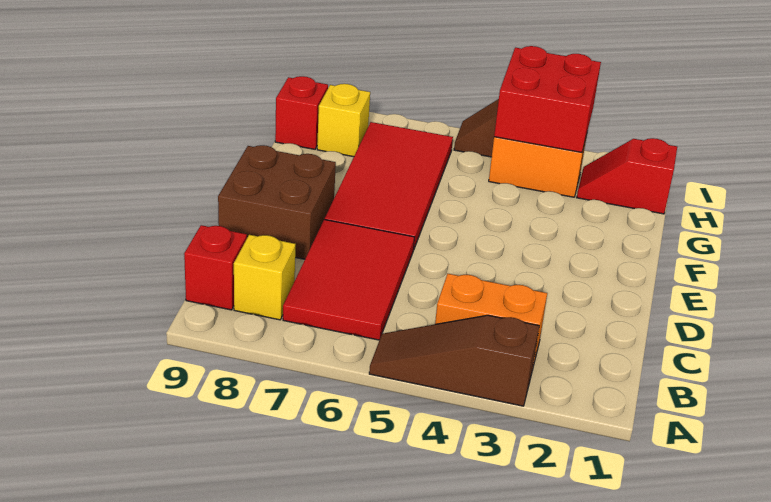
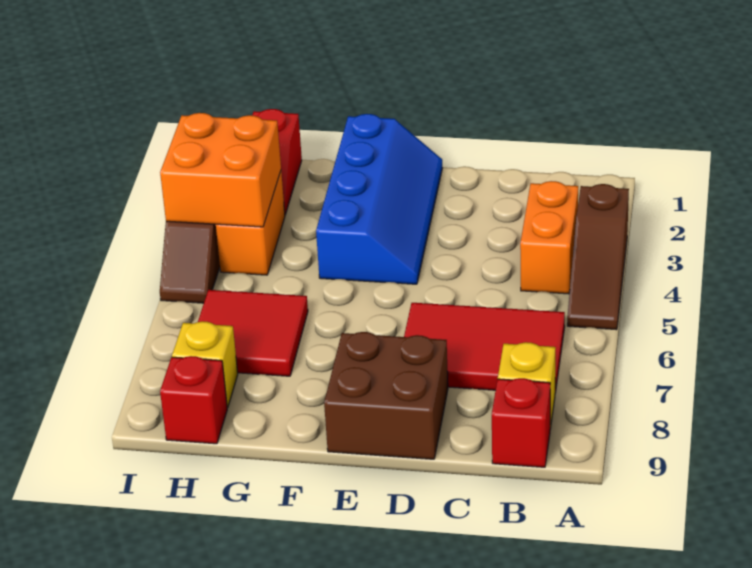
none -> blue slope E1:F4 level 1 top F
red tile E6:H7 level 1 -> red tile G6:H7 level 1
red brick H3:I4 level 2 -> orange brick H3:I4 level 2

